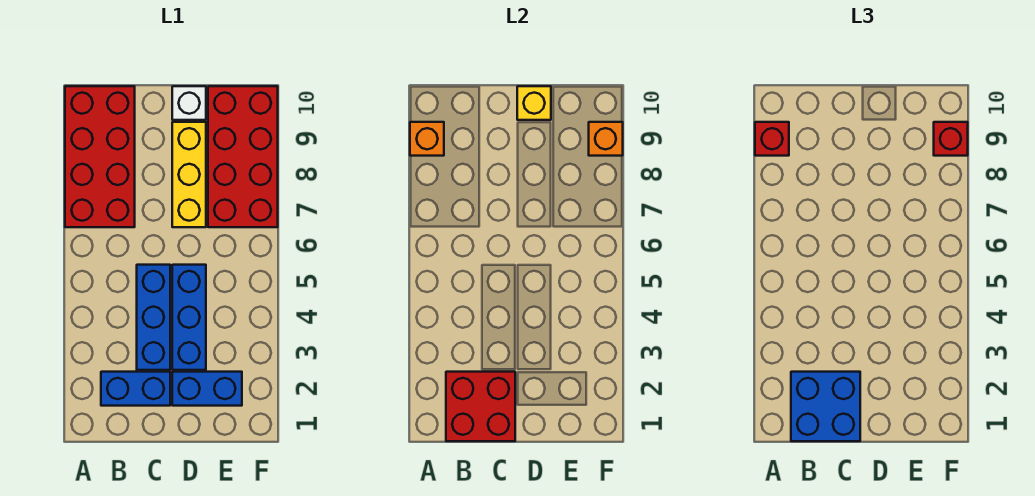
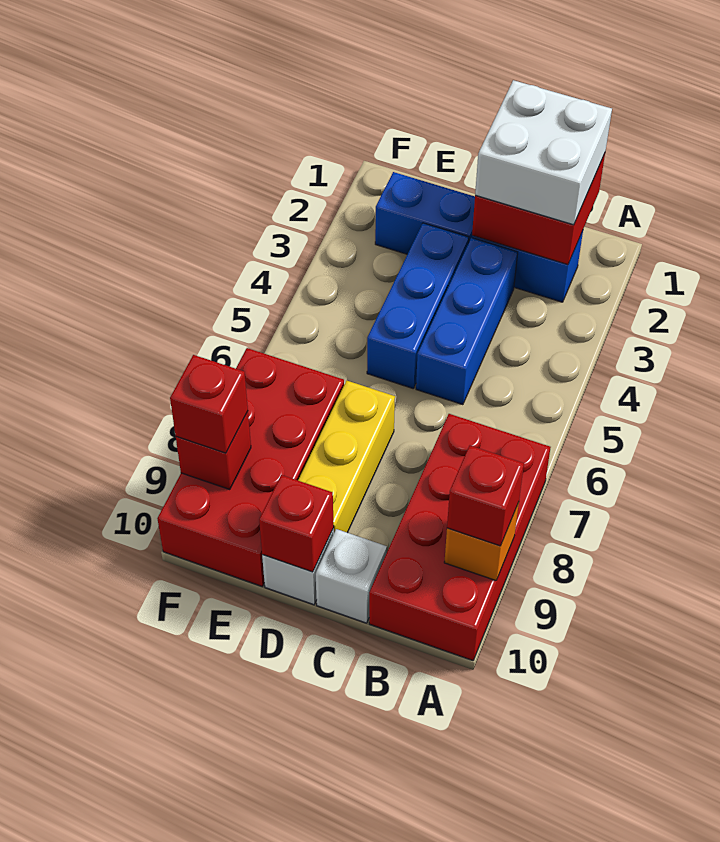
blue brick B1:C2 level 3 -> white brick B1:C2 level 3
none -> white brick C10 level 1
yellow brick D10 level 2 -> red brick D10 level 2
orange brick F9 level 2 -> red brick F9 level 2

